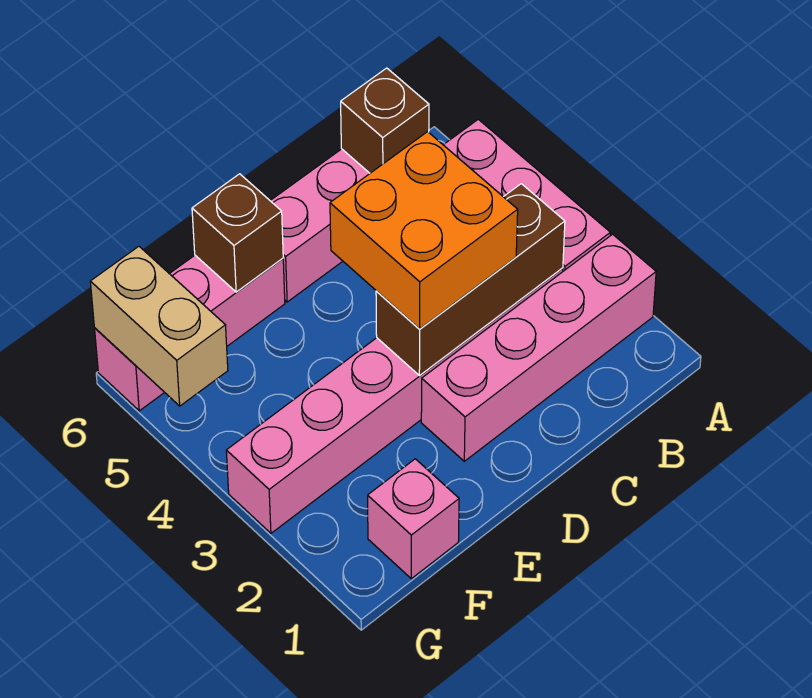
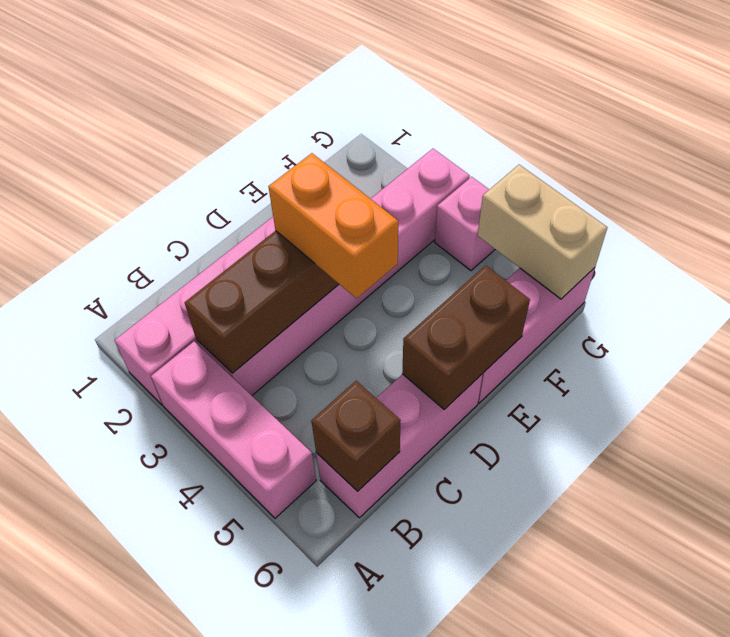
orange brick C3:D4 level 3 -> orange brick D3:D4 level 3
brown brick E6 level 2 -> brown brick D6:E6 level 2
pink brick F1 level 1 -> pink brick G4 level 1

